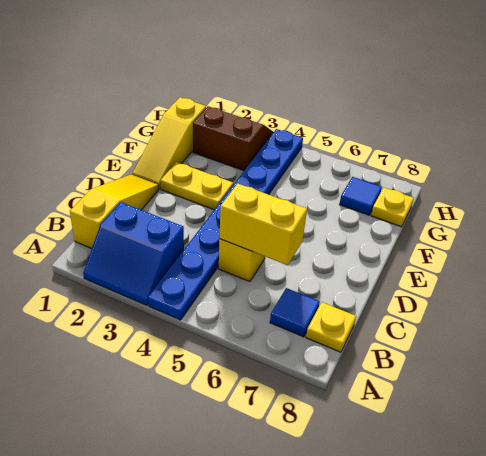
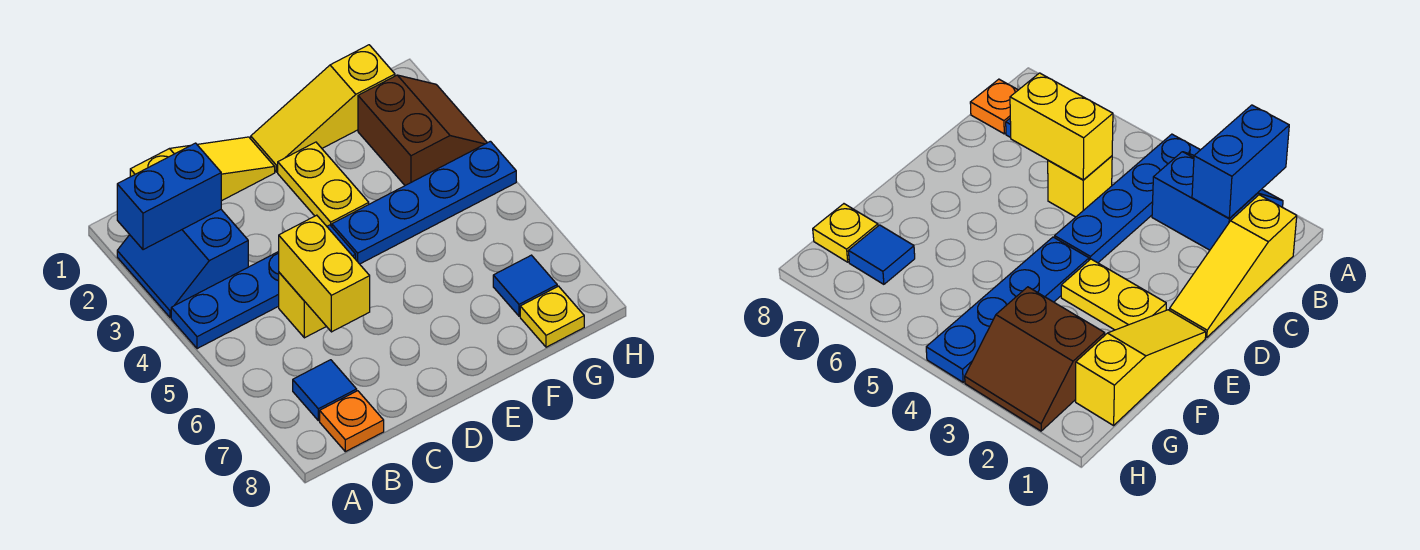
none -> blue brick A2:B2 level 2
yellow plate B8 level 1 -> orange plate B8 level 1

